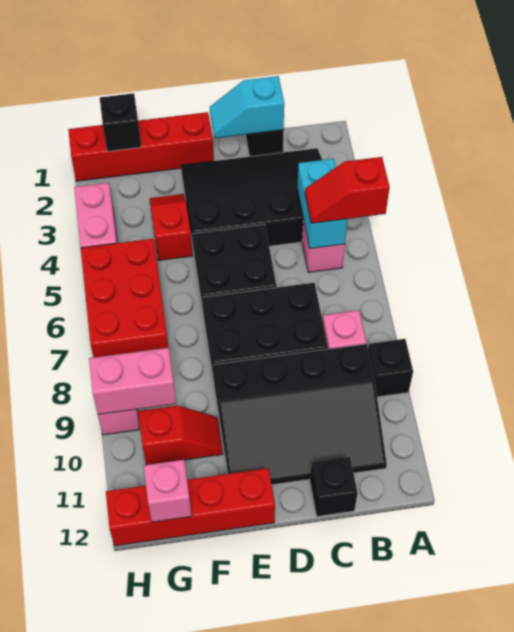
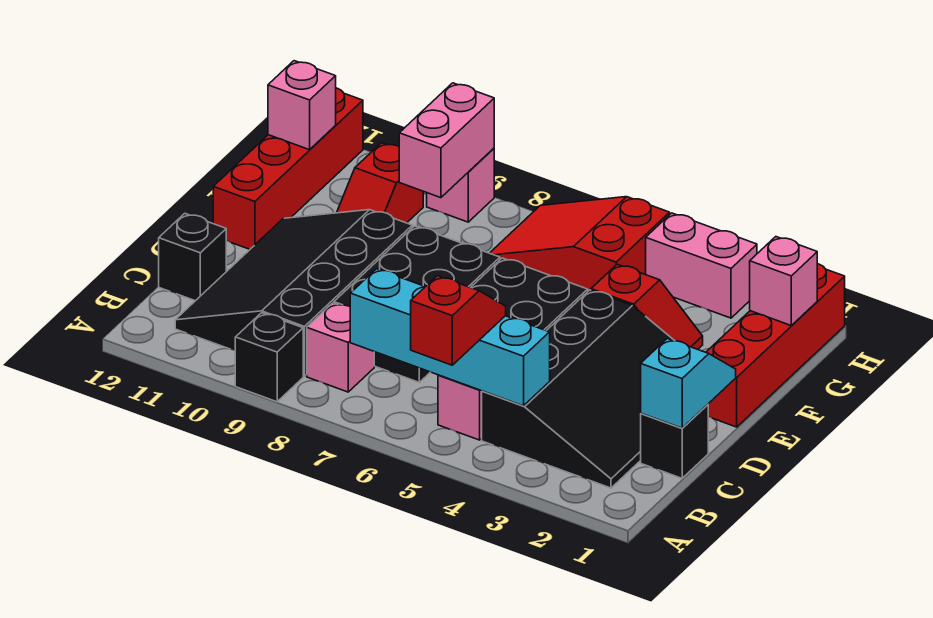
cyan brick B4:B5 level 2 -> cyan brick B4:B7 level 2
black brick G1 level 2 -> pink brick G1 level 2
red brick G5:H7 level 1 -> red slope G5:H7 level 1 top 5

